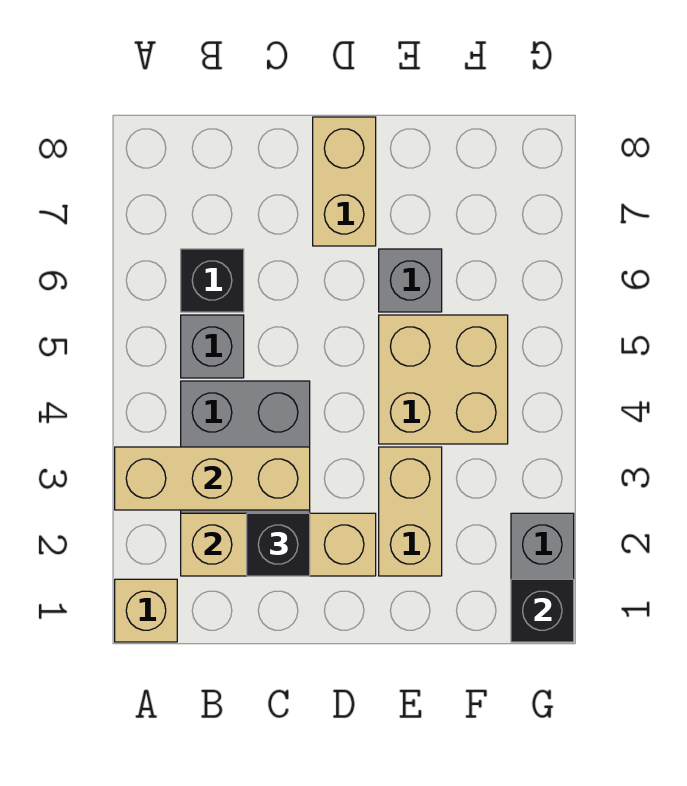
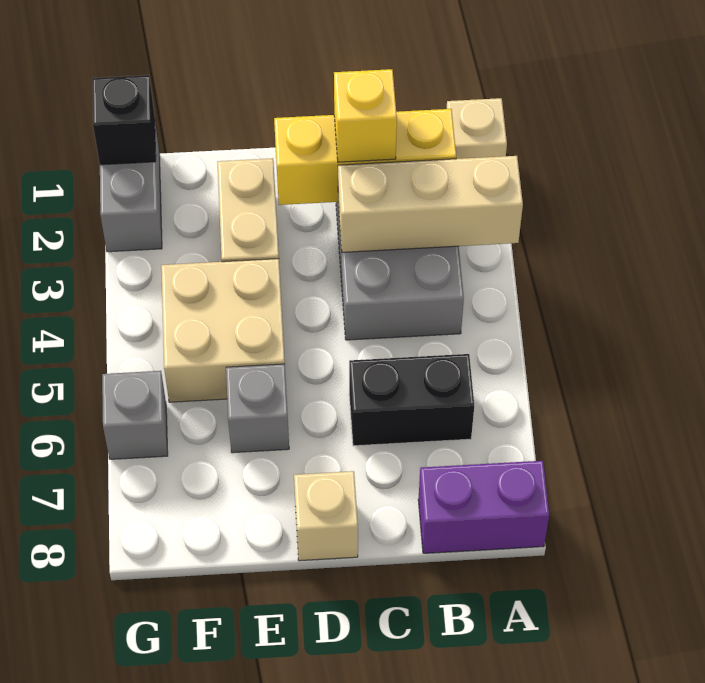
none -> purple brick A8:B8 level 1
tan brick B2:D2 level 2 -> yellow brick B2:D2 level 2
grey brick B5 level 1 -> grey brick G6 level 1
black brick B6 level 1 -> black brick B6:C6 level 1
black brick C2 level 3 -> yellow brick C2 level 3
tan brick D7:D8 level 1 -> tan brick D8 level 1

